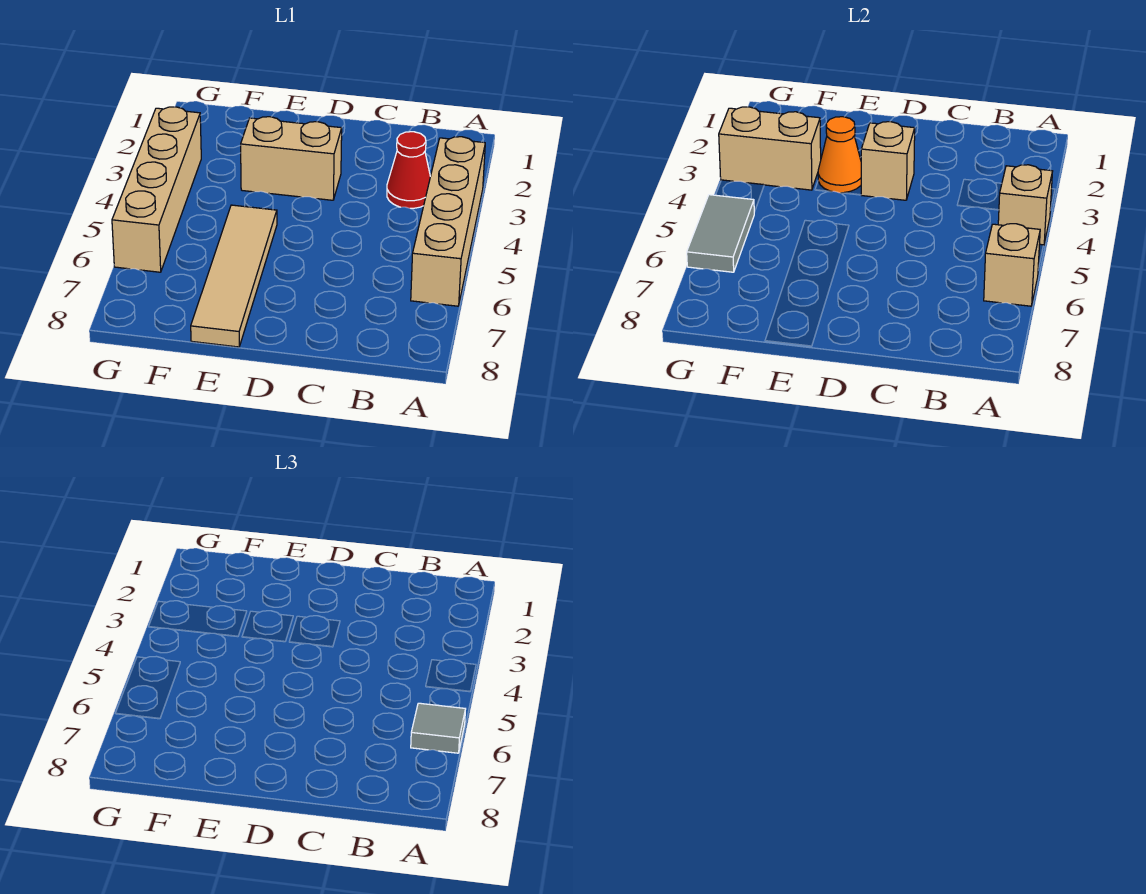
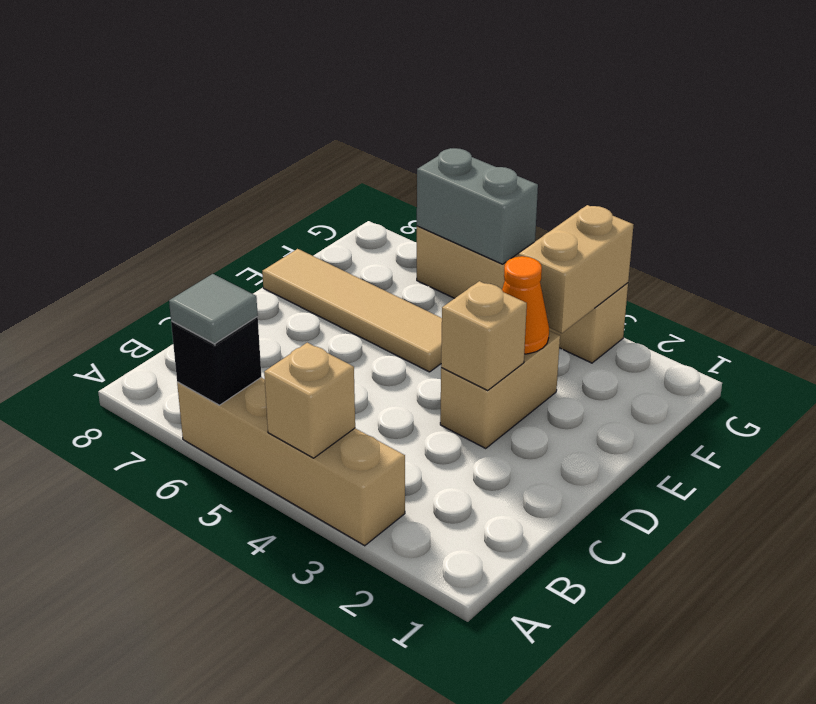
tan brick A6 level 2 -> black brick A6 level 2
red cone B3 level 1 -> none
grey tile G5:G6 level 2 -> grey brick G5:G6 level 2

